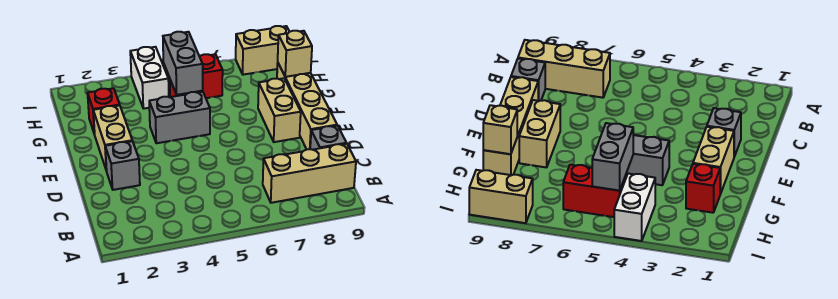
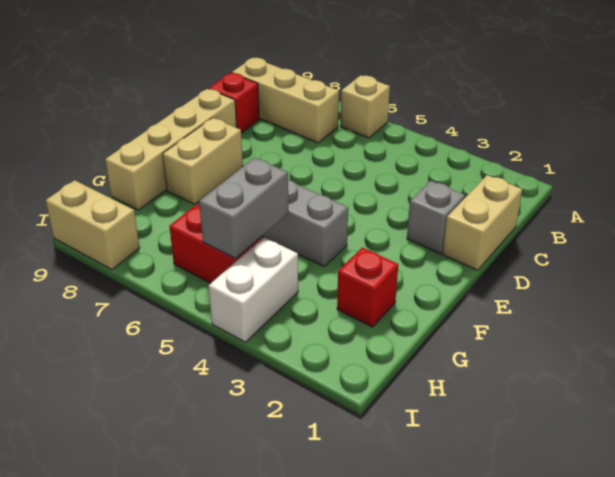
grey brick C9 level 1 -> red brick C9 level 1
tan brick E2:F2 level 1 -> tan brick C1:D1 level 1
tan brick G9 level 2 -> tan brick A6 level 1

